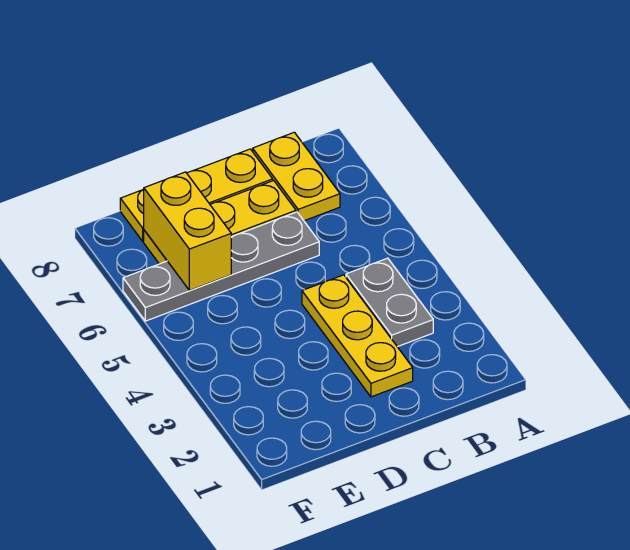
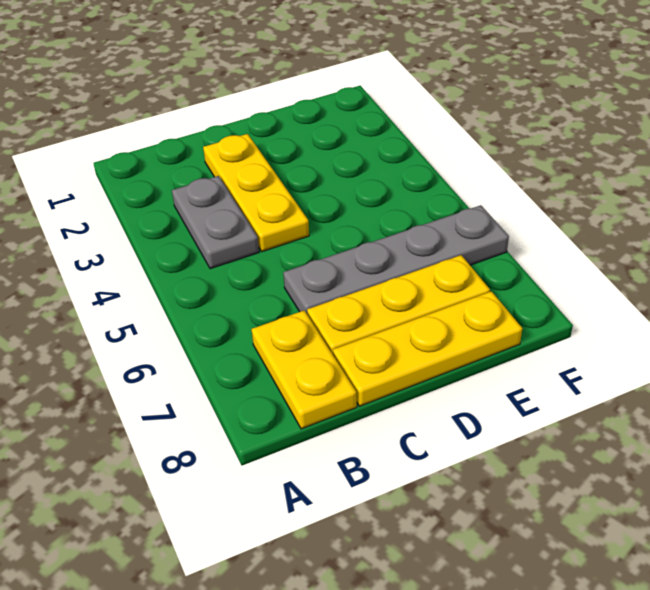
yellow brick E6:E7 level 2 -> none

